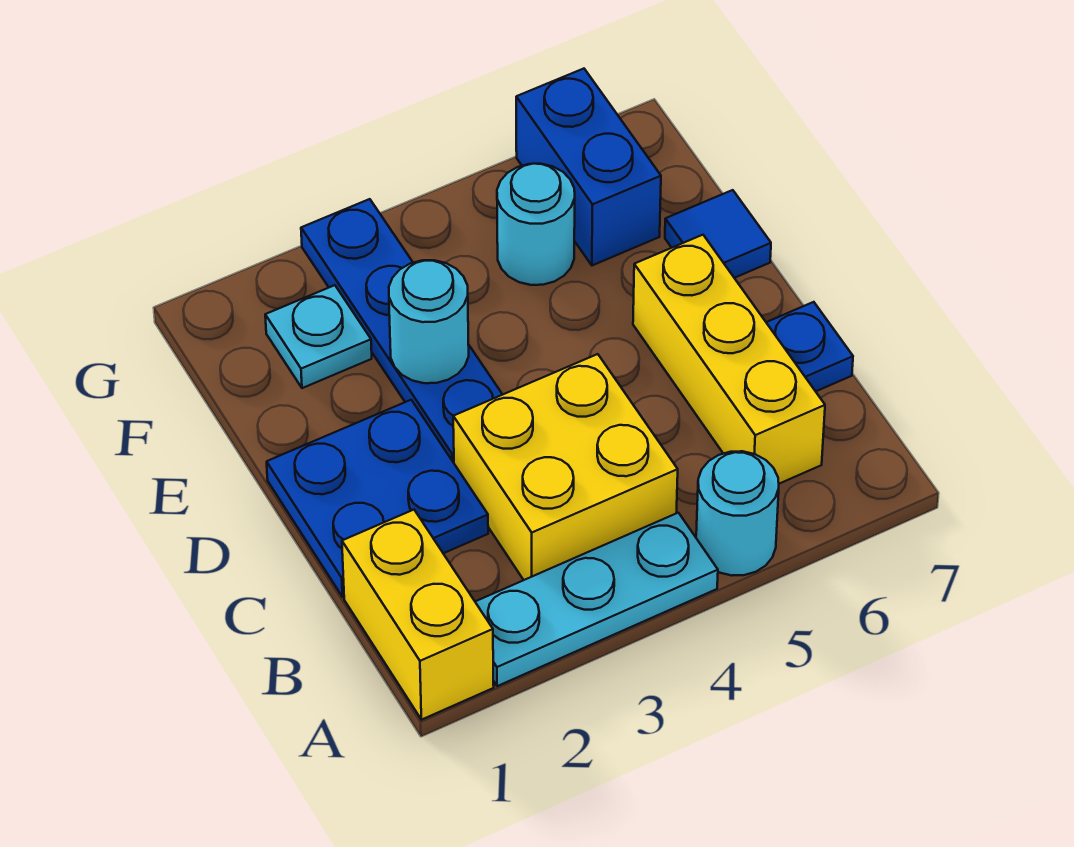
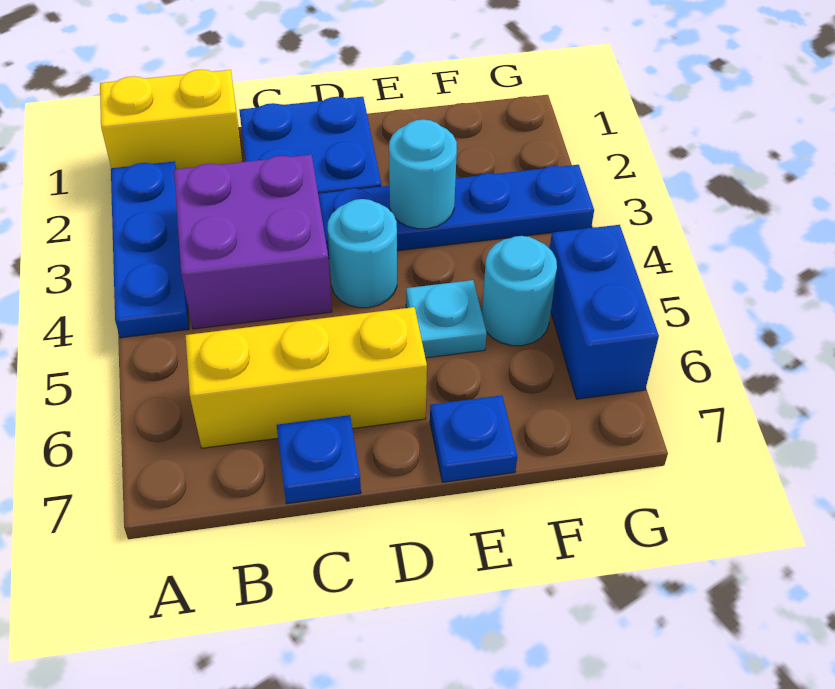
cyan plate A2:A4 level 1 -> blue plate A2:A4 level 1
cyan round brick A5 level 1 -> cyan round brick D4 level 1
yellow brick B3:C4 level 1 -> purple brick B3:C4 level 1
blue tile E7 level 1 -> blue plate E7 level 1
cyan plate F2 level 1 -> cyan plate E5 level 1
blue brick F6:G6 level 1 -> blue brick G5:G6 level 1

